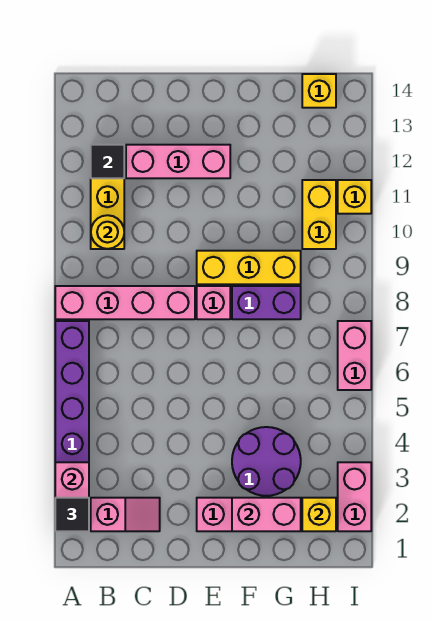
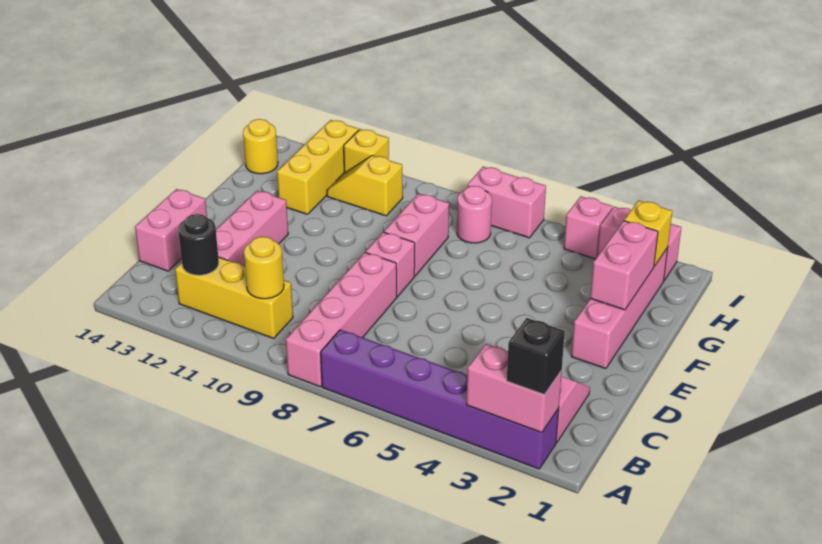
black tile A2 level 3 -> black brick A2 level 3
black tile B12 level 2 -> black round brick B12 level 2
none -> pink brick C14:D14 level 1
yellow brick E9:G9 level 1 -> yellow brick G12:I12 level 1
purple round brick F3:G4 level 1 -> none
purple brick F8:G8 level 1 -> pink brick F8:G8 level 1
none -> pink round brick H7 level 1
yellow brick H10:H11 level 1 -> yellow slope H10:H11 level 1 top 10
yellow brick H14 level 1 -> yellow round brick H14 level 1
none -> pink brick I4 level 1

